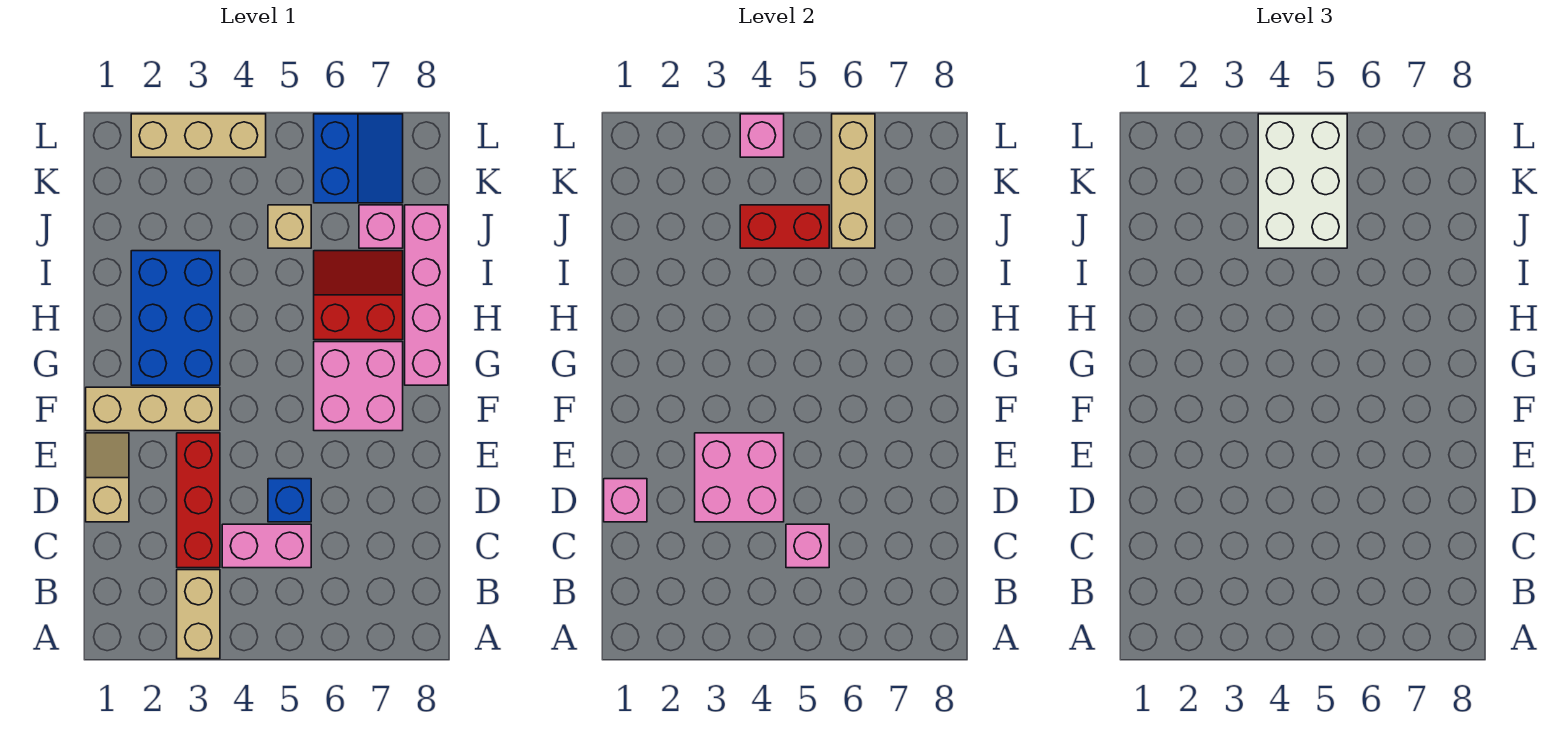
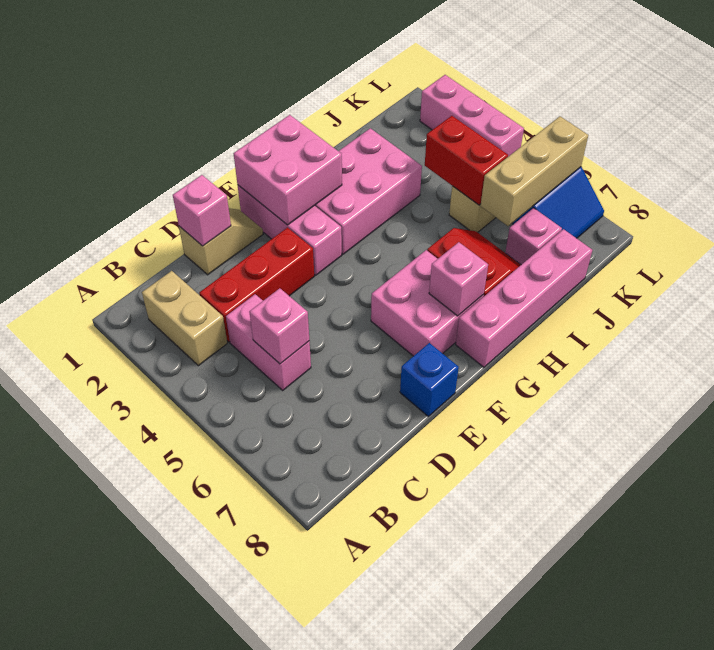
tan brick A3:B3 level 1 -> tan brick B2:B3 level 1
pink brick D3:E4 level 2 -> pink brick F1:G2 level 2
blue brick D5 level 1 -> blue brick E8 level 1
tan brick F1:F3 level 1 -> pink brick F1:F3 level 1
blue brick G2:I3 level 1 -> pink brick G2:I3 level 1
white brick J4:L5 level 3 -> none
tan brick L2:L4 level 1 -> pink brick L2:L4 level 1
pink brick L4 level 2 -> pink brick G7 level 2

